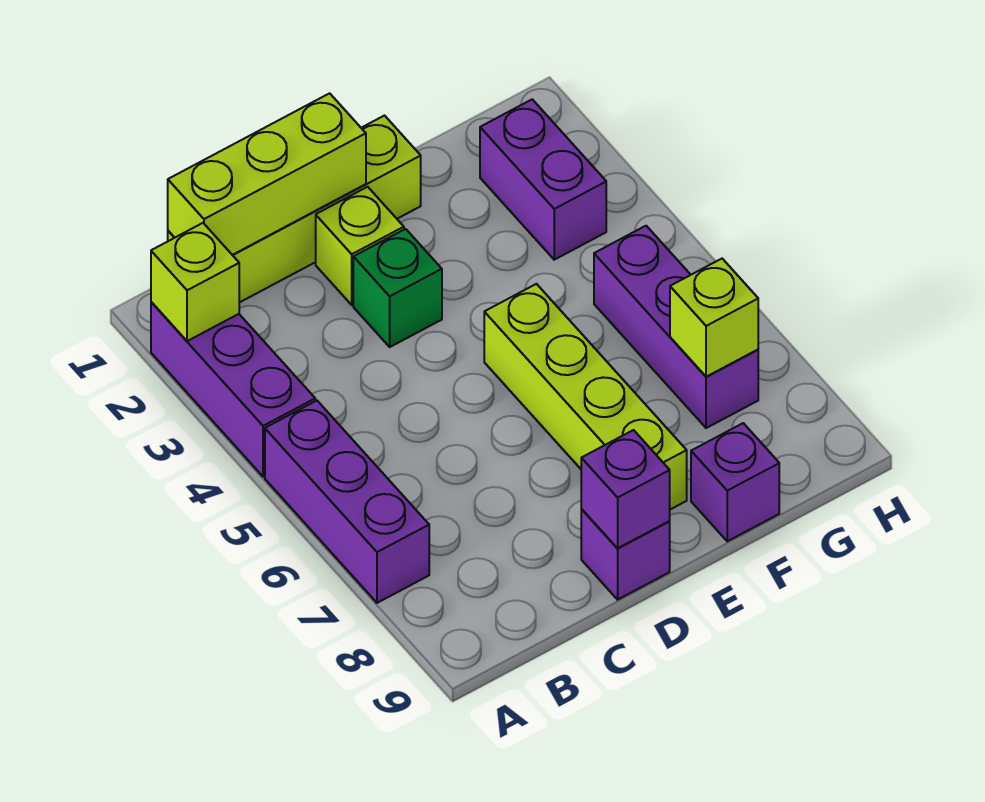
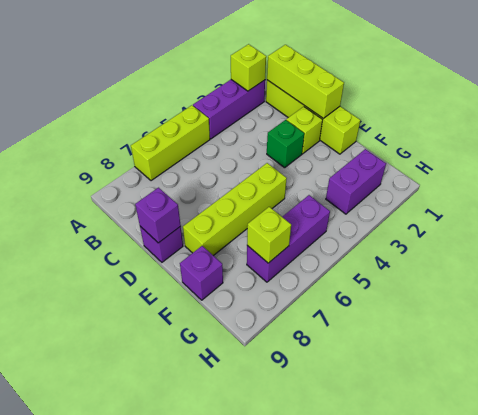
purple brick A5:A7 level 1 -> lime brick A5:A7 level 1

